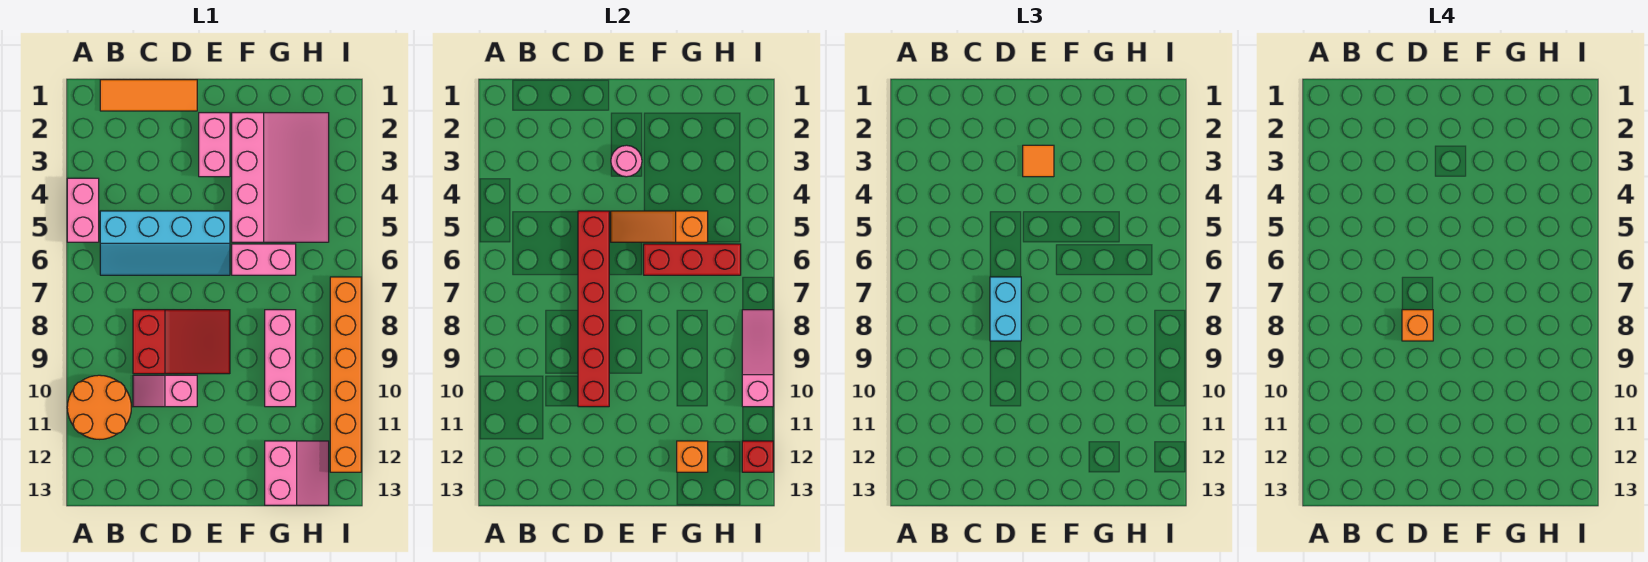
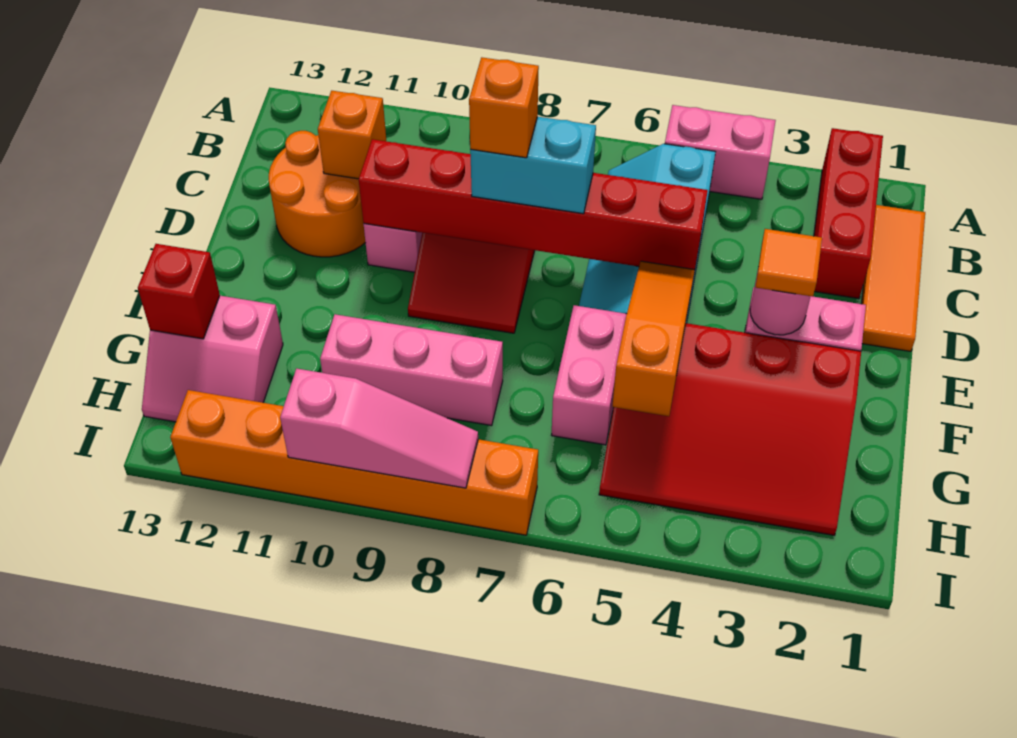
orange round brick A10:B11 level 1 -> orange round brick C11:D12 level 1
pink slope F2:H5 level 1 top F -> red slope F2:H5 level 1 top F
red brick F6:H6 level 2 -> red brick A2:C2 level 1
orange brick G12 level 2 -> orange brick C11 level 2
red brick I12 level 2 -> red brick G13 level 2

